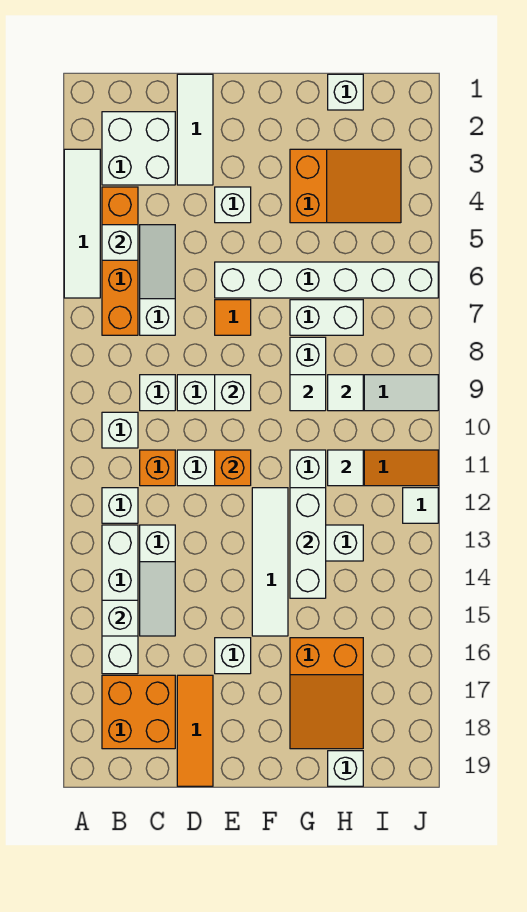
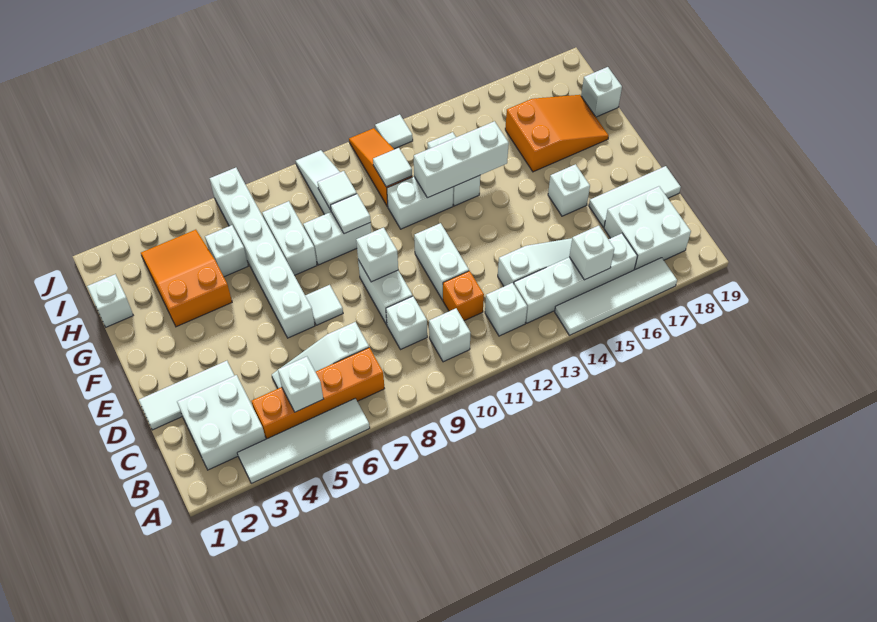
orange brick B17:C18 level 1 -> white brick B17:C18 level 1
orange tile D17:D19 level 1 -> white tile D17:D19 level 1
white brick E4 level 1 -> white brick H5 level 1
orange tile E7 level 1 -> white tile E7 level 1
orange brick E11 level 2 -> none
white tile F12:F15 level 1 -> white tile A14:A17 level 1

